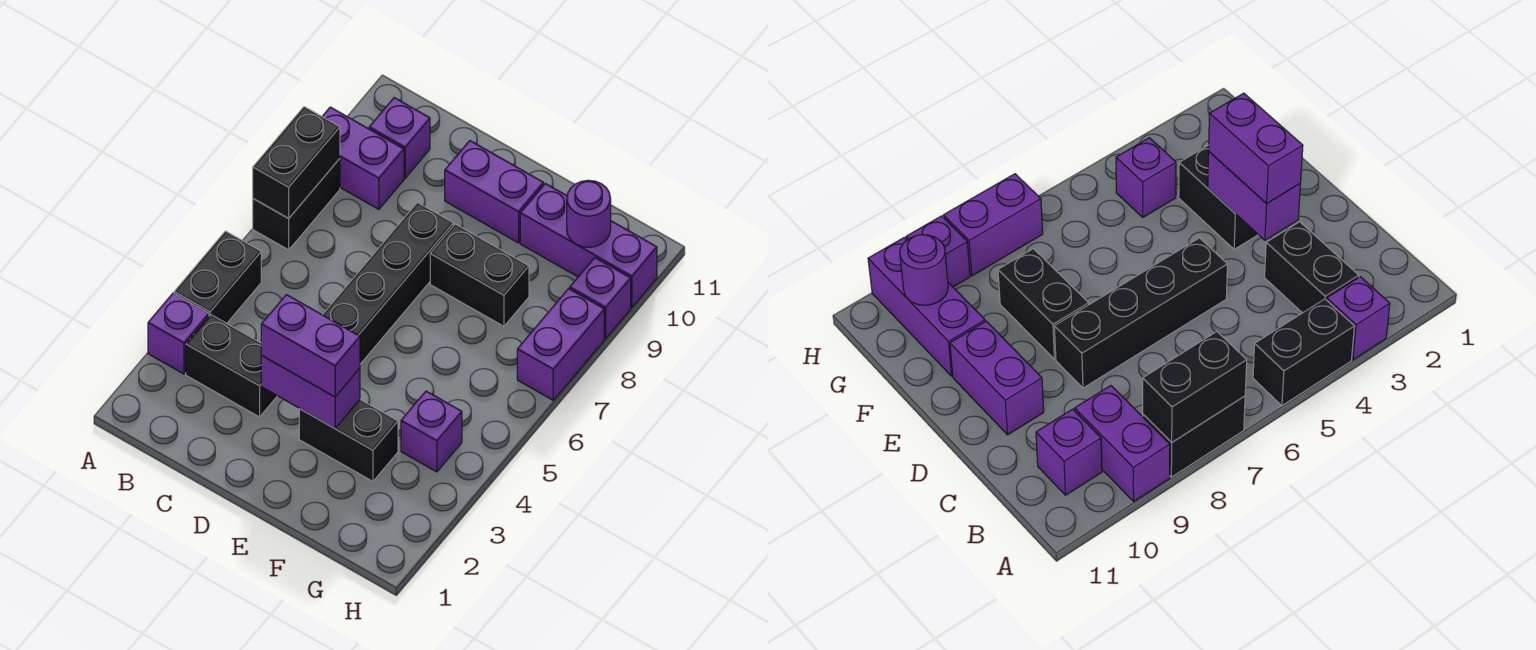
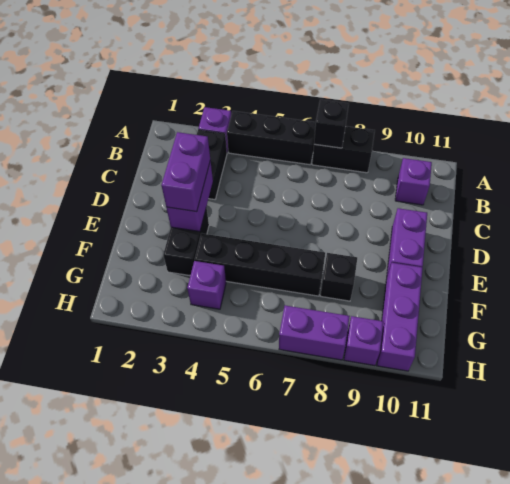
black brick A4:A5 level 1 -> black brick A4:A6 level 1
black brick A7:A8 level 2 -> black brick A7 level 2
purple brick A9:B9 level 1 -> none
black brick D5:D8 level 1 -> black brick F4:F7 level 1
black brick E8:F8 level 1 -> black brick F8 level 1
purple round brick G10 level 2 -> none

